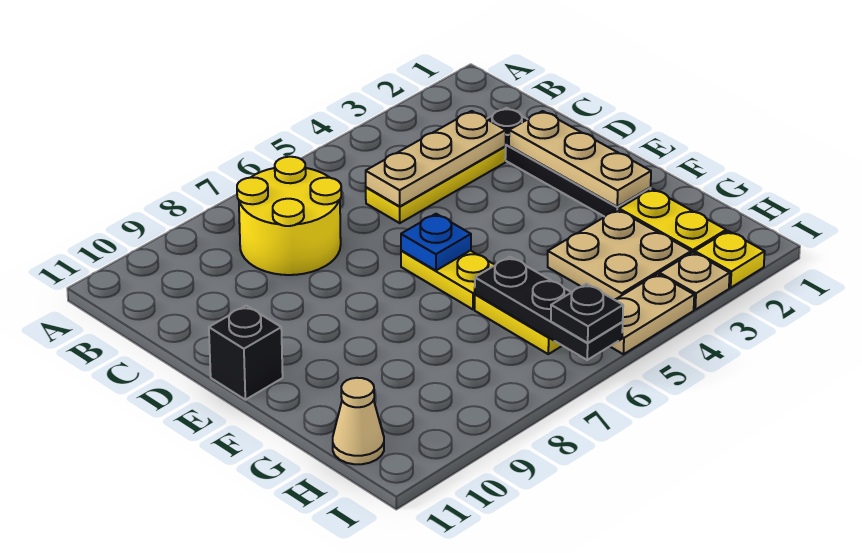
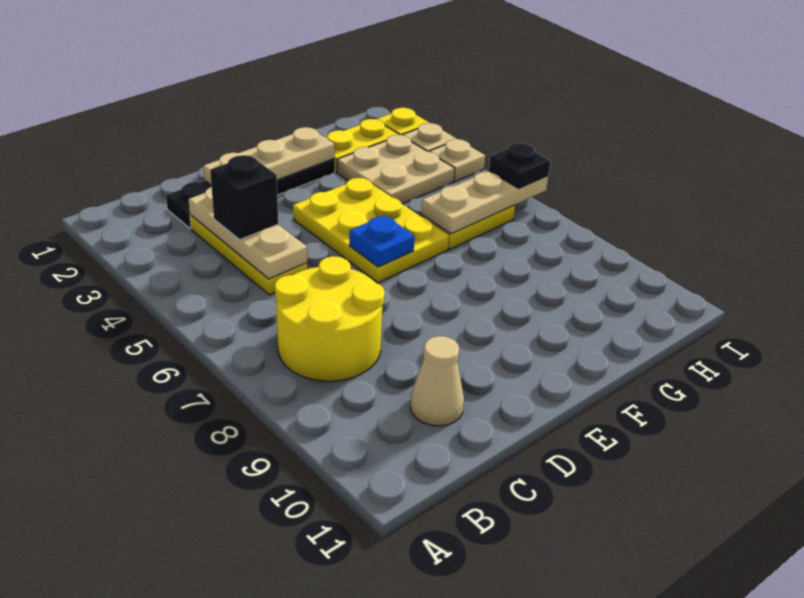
yellow plate E6:F6 level 1 -> yellow plate E4:F6 level 1
black brick E11 level 1 -> black brick C4 level 3
black plate G6:I6 level 2 -> tan plate G6:I6 level 2
tan cone H11 level 1 -> tan cone C10 level 1
tan plate I4:I5 level 1 -> tan plate I4 level 1

